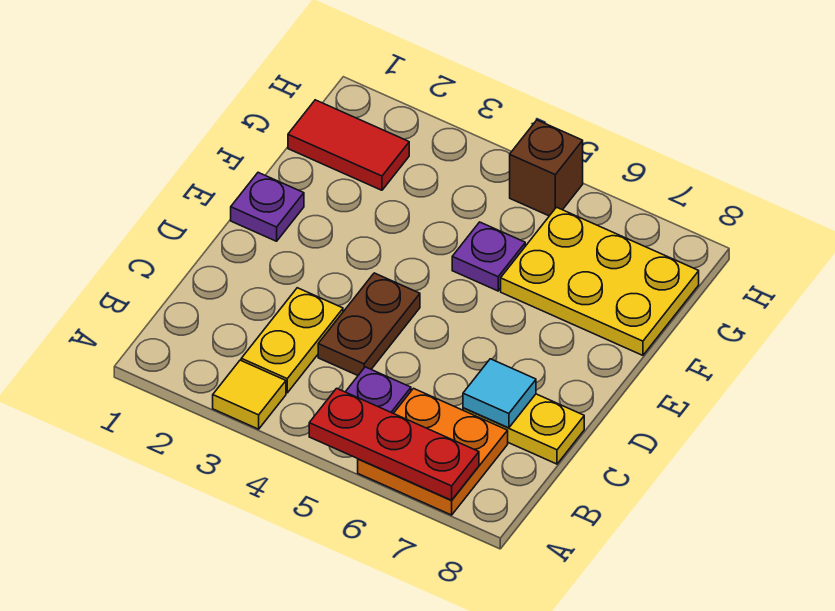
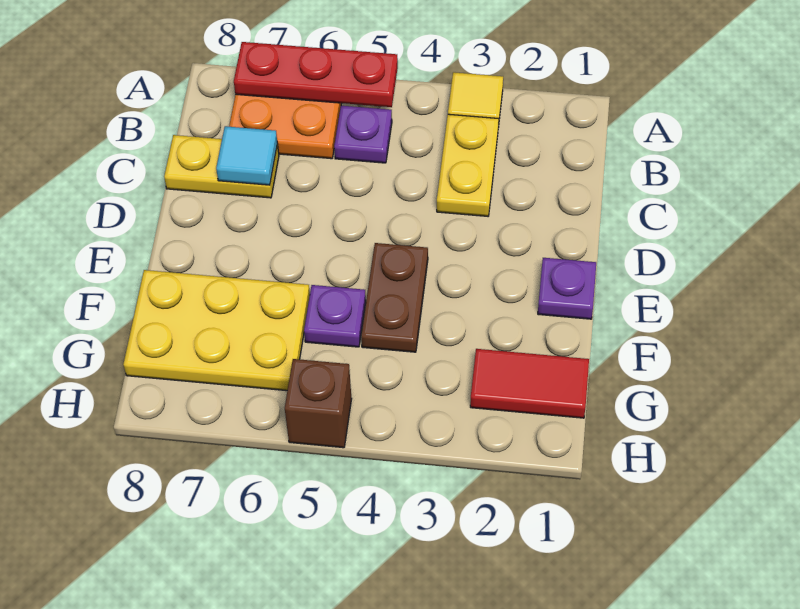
brown plate C4:D4 level 1 -> brown plate E4:F4 level 1

